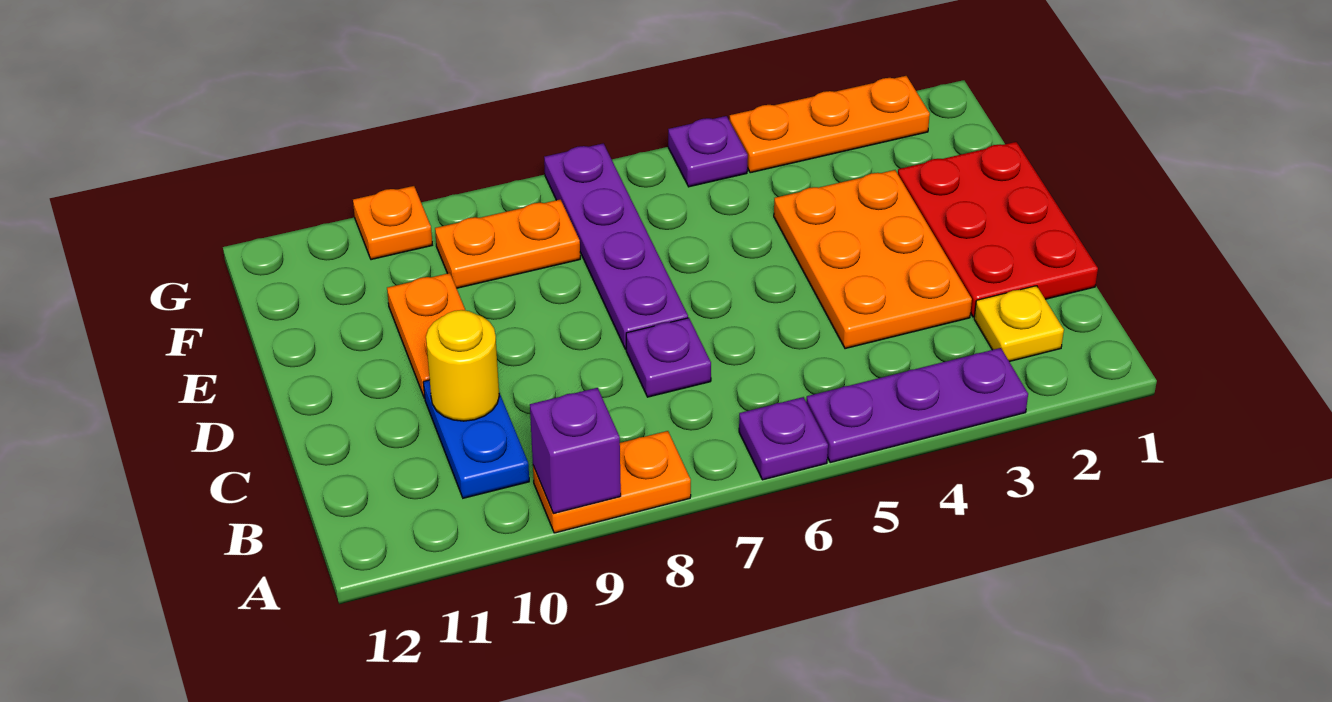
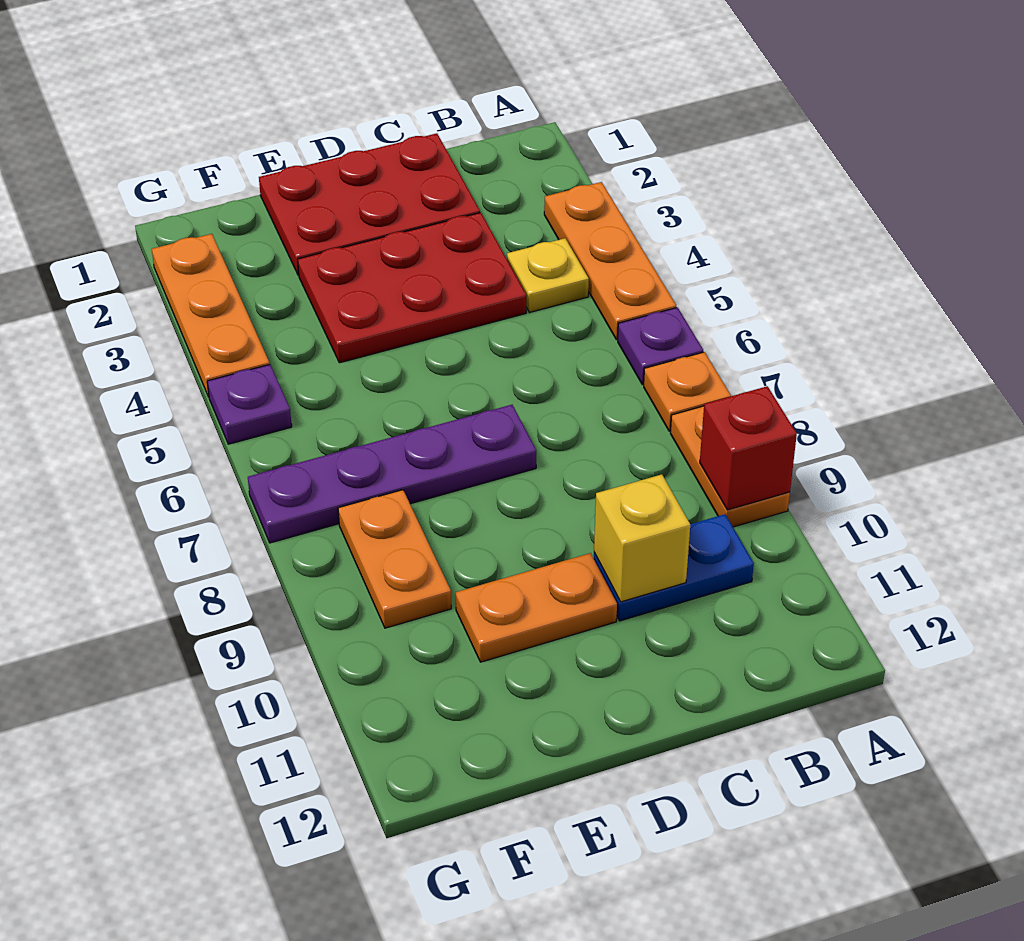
purple plate A3:A5 level 1 -> orange plate A3:A5 level 1
purple brick A9 level 2 -> red brick A9 level 2
yellow plate B2 level 1 -> yellow plate B4 level 1
orange plate C3:E4 level 1 -> red plate C3:E4 level 1
purple plate C7 level 1 -> none
yellow round brick C10 level 2 -> yellow brick C10 level 2
orange plate G10 level 1 -> orange plate A7 level 1

